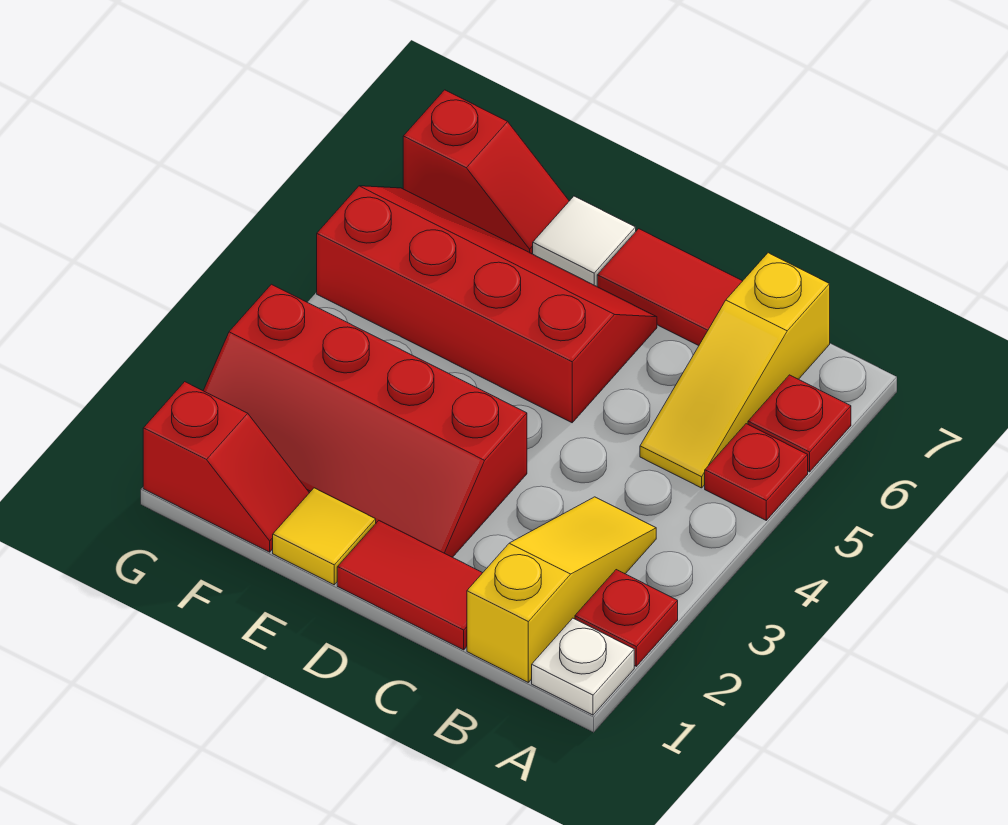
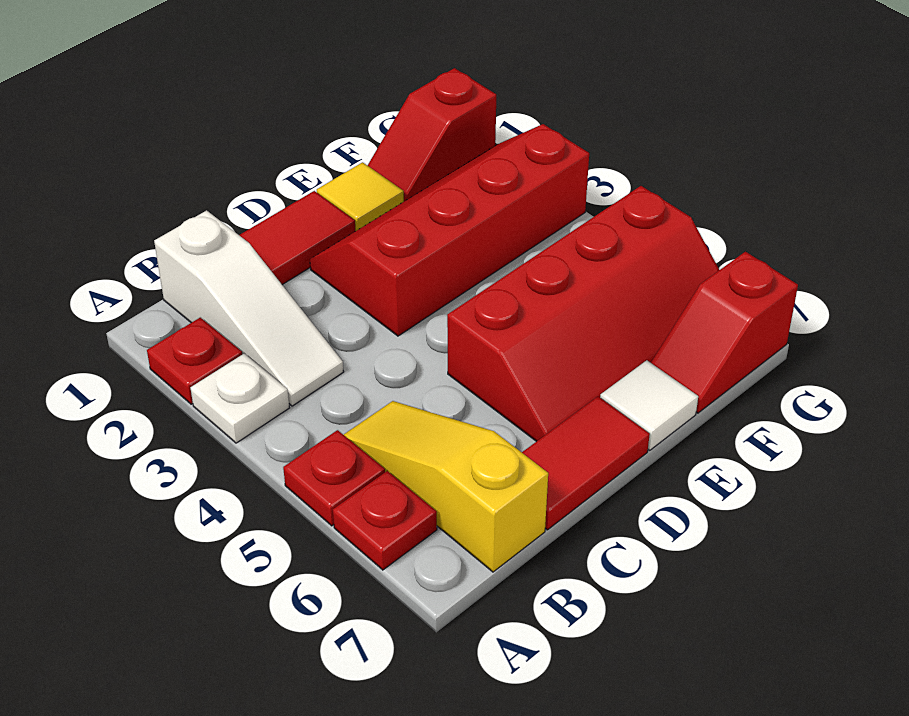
white plate A1 level 1 -> white plate A3 level 1
yellow slope B1:B3 level 1 top 1 -> white slope B1:B3 level 1 top 1

